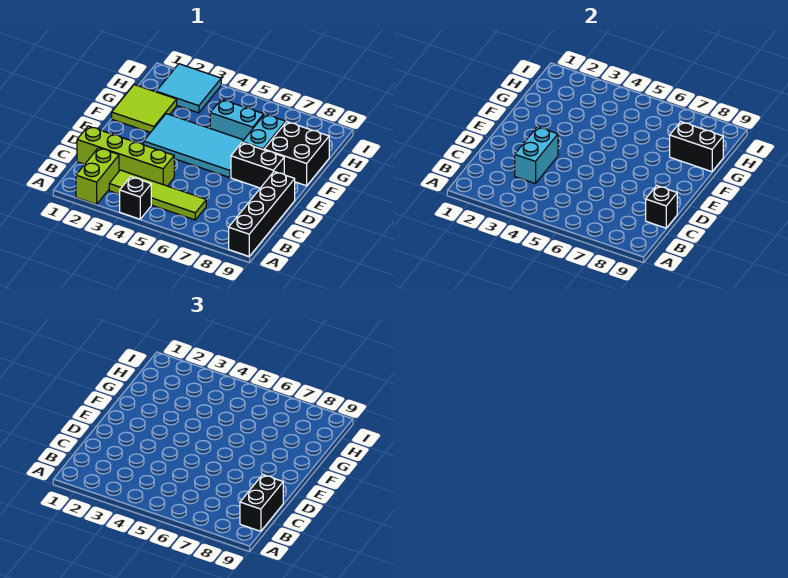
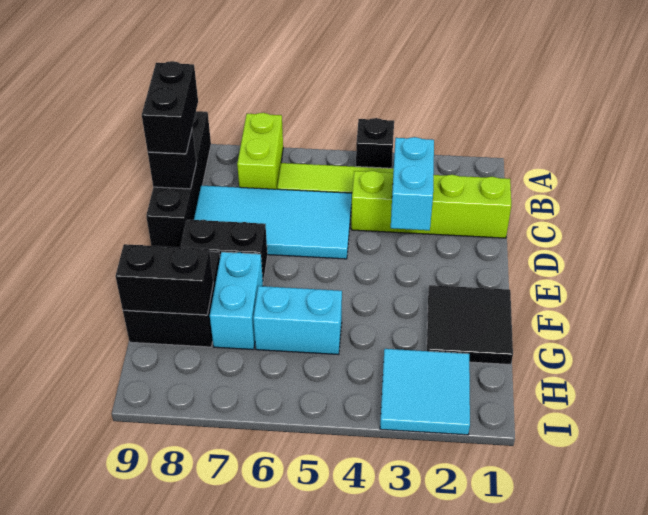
lime brick A2:B2 level 1 -> lime brick A7:B7 level 1
cyan tile E3:F6 level 1 -> cyan tile C5:D8 level 1
lime tile F1:G2 level 1 -> black tile F1:G2 level 1

